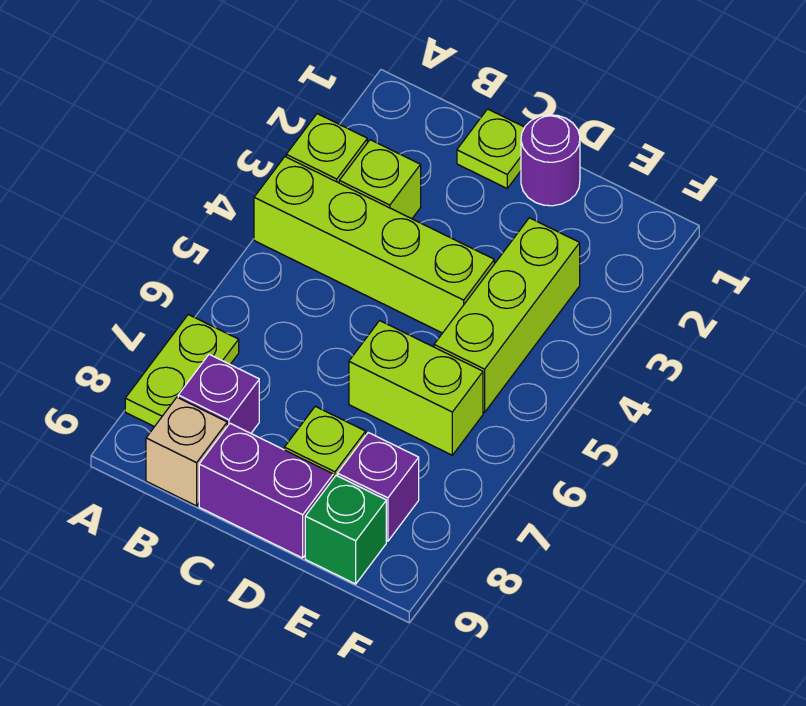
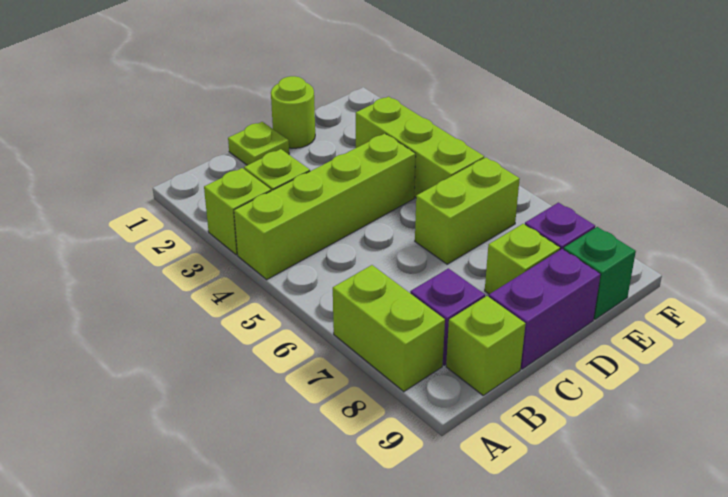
lime plate A7:A8 level 1 -> lime brick A7:A8 level 1
tan brick B9 level 1 -> lime brick B9 level 1
purple round brick D1 level 1 -> lime round brick D1 level 1

